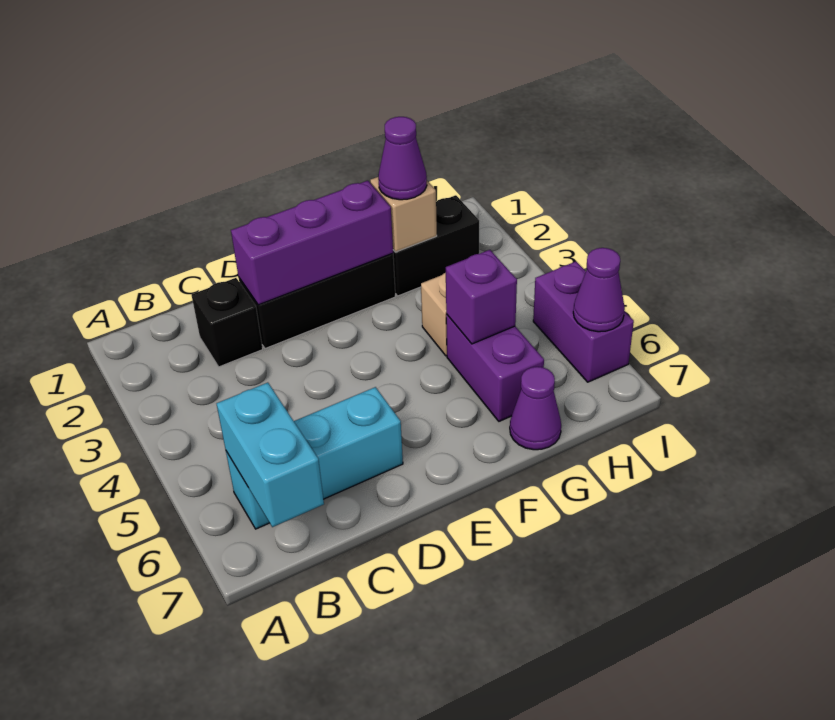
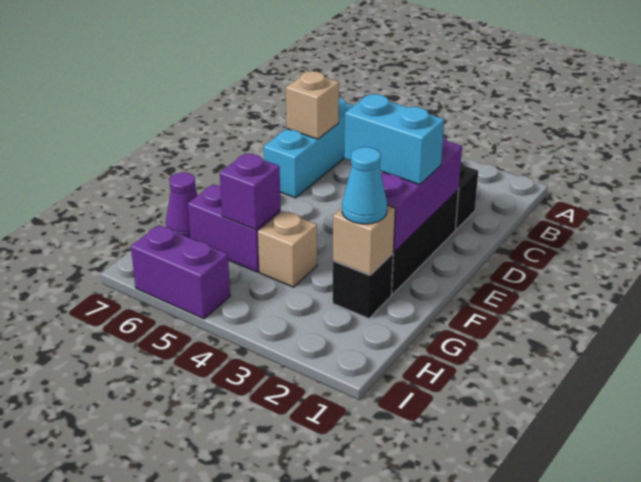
cyan brick B6:B7 level 2 -> cyan brick E2:E3 level 3
none -> tan brick C6 level 2
black brick G2:H2 level 1 -> black brick G2 level 1
purple cone G2 level 3 -> cyan cone G2 level 3
purple cone I6 level 2 -> none

